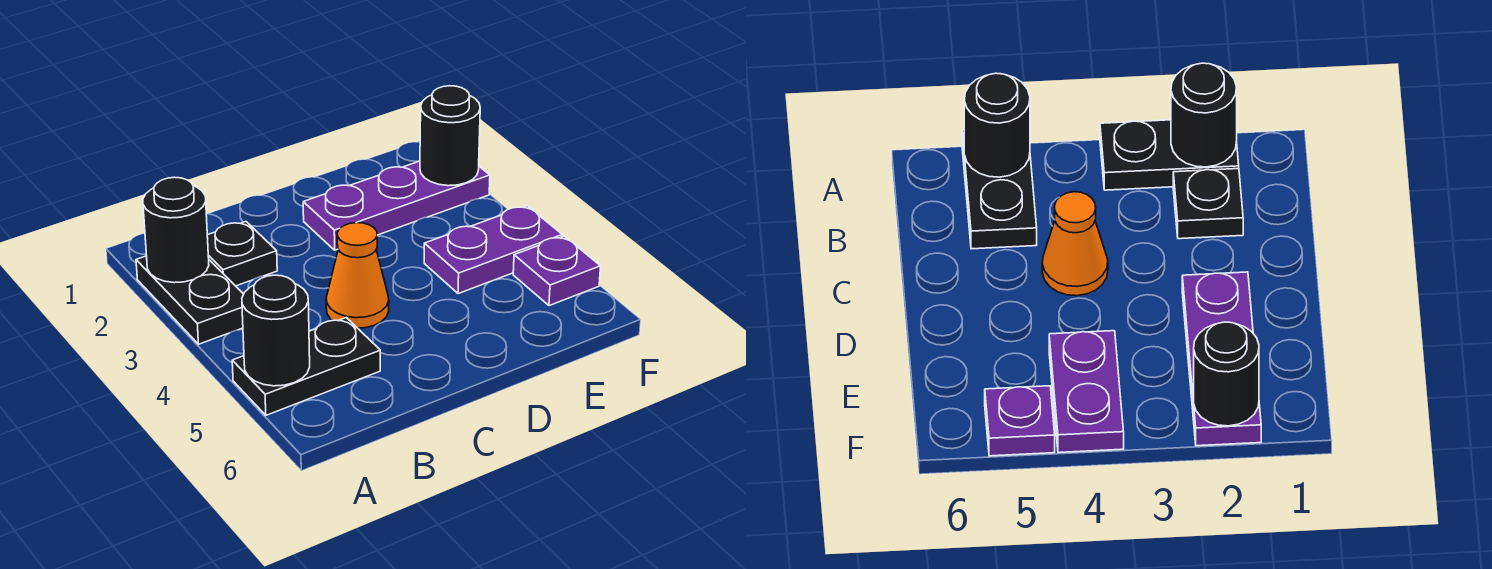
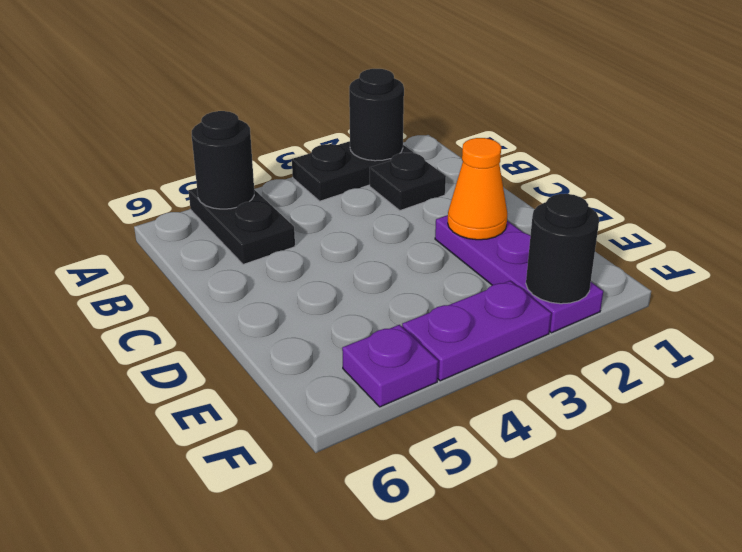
orange cone C4 level 1 -> orange cone D2 level 2
purple plate E4:F4 level 1 -> purple plate F3:F4 level 1

